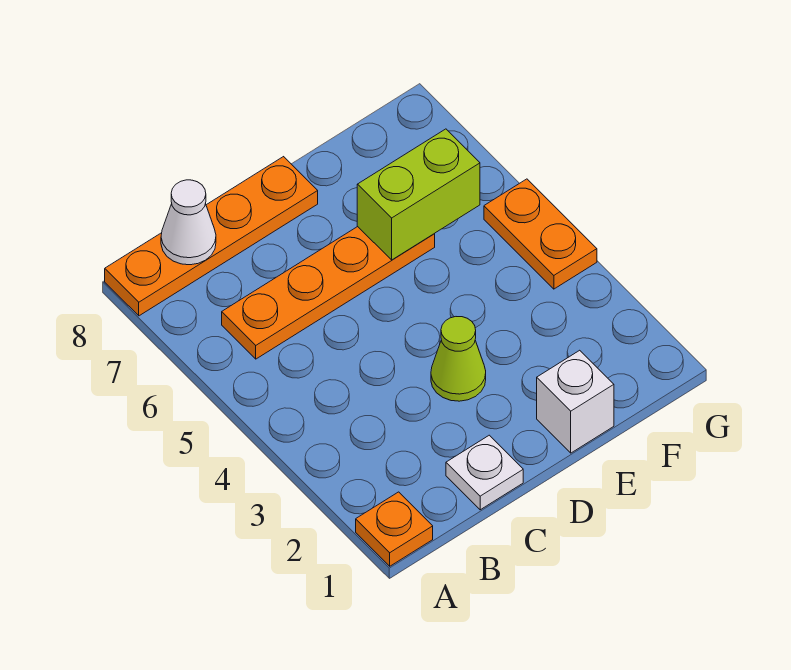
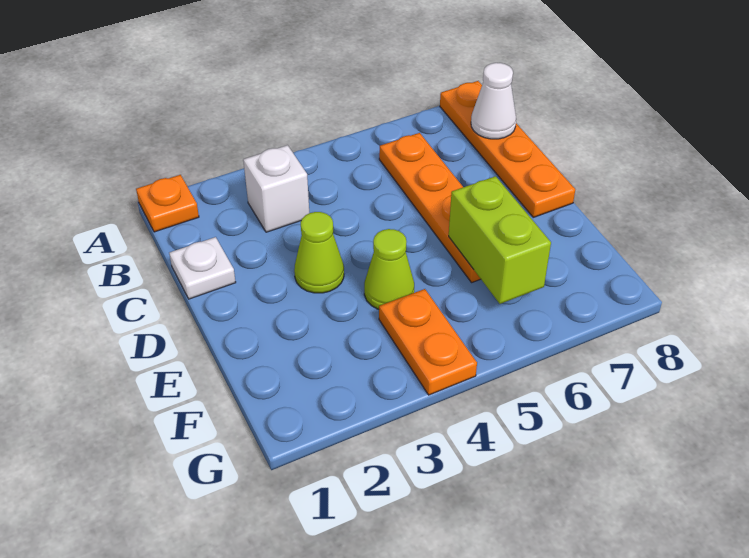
white brick E1 level 1 -> white brick B3 level 1
none -> lime cone E4 level 1
orange plate G4:G5 level 1 -> orange plate F4:G4 level 1

